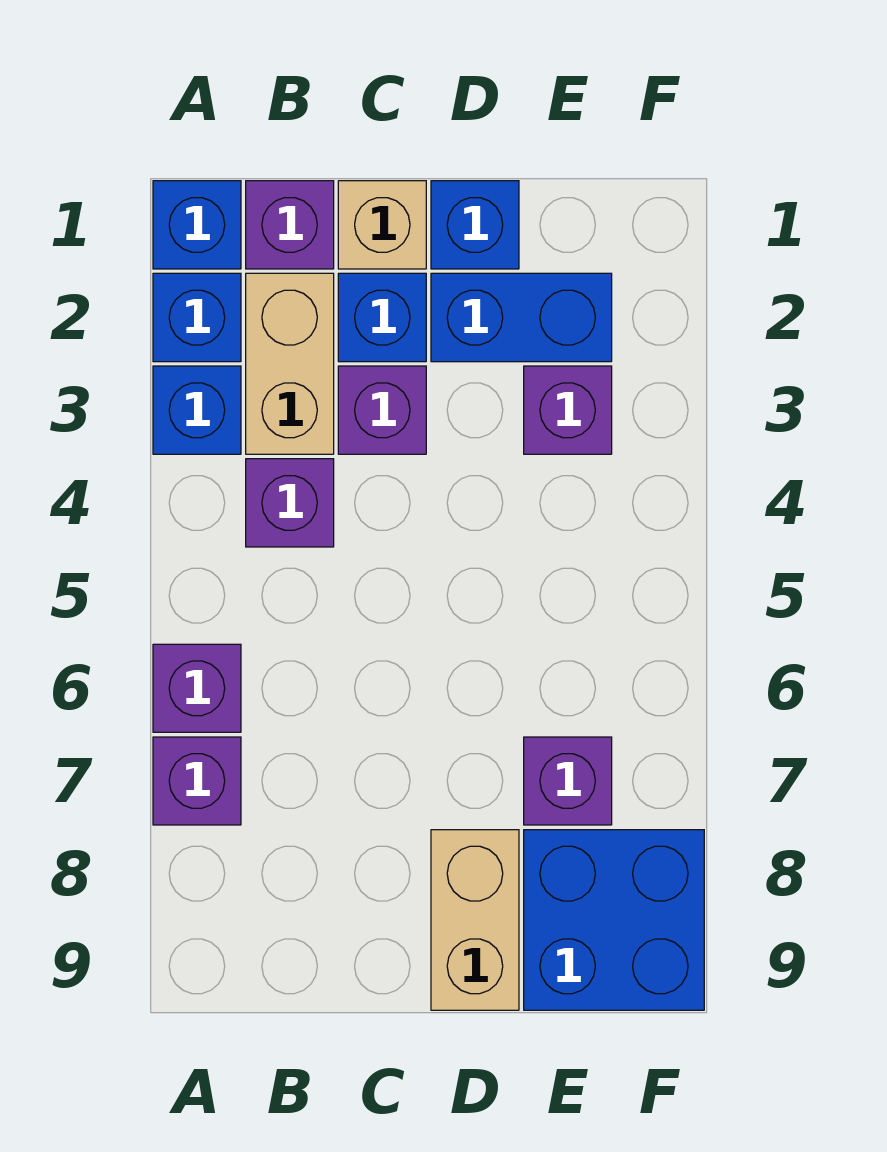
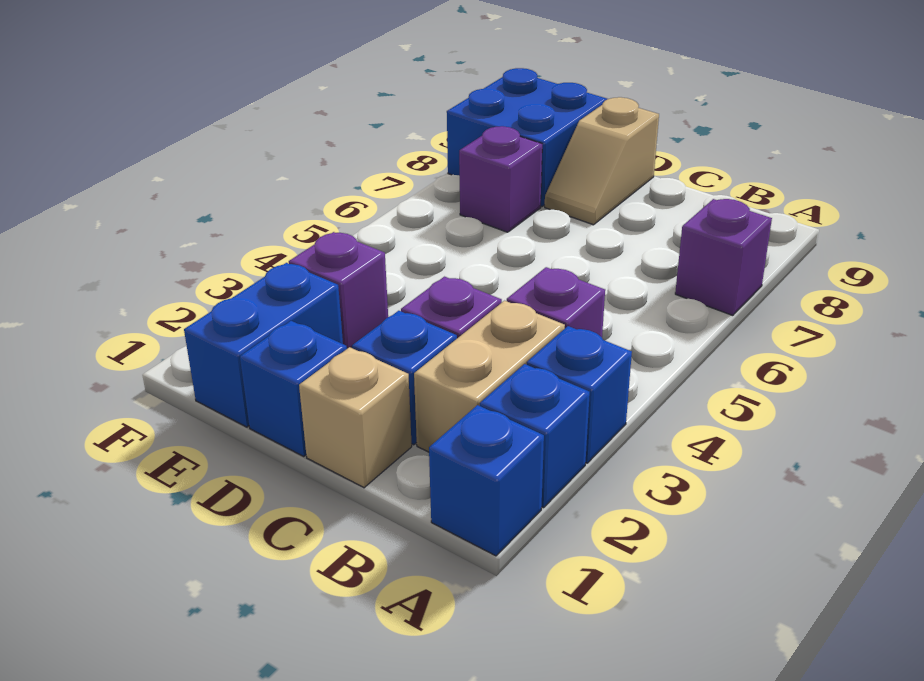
purple brick A6 level 1 -> none
purple brick B1 level 1 -> none
blue brick D2:E2 level 1 -> blue brick E1:E2 level 1
tan brick D8:D9 level 1 -> tan slope D8:D9 level 1 top 9

